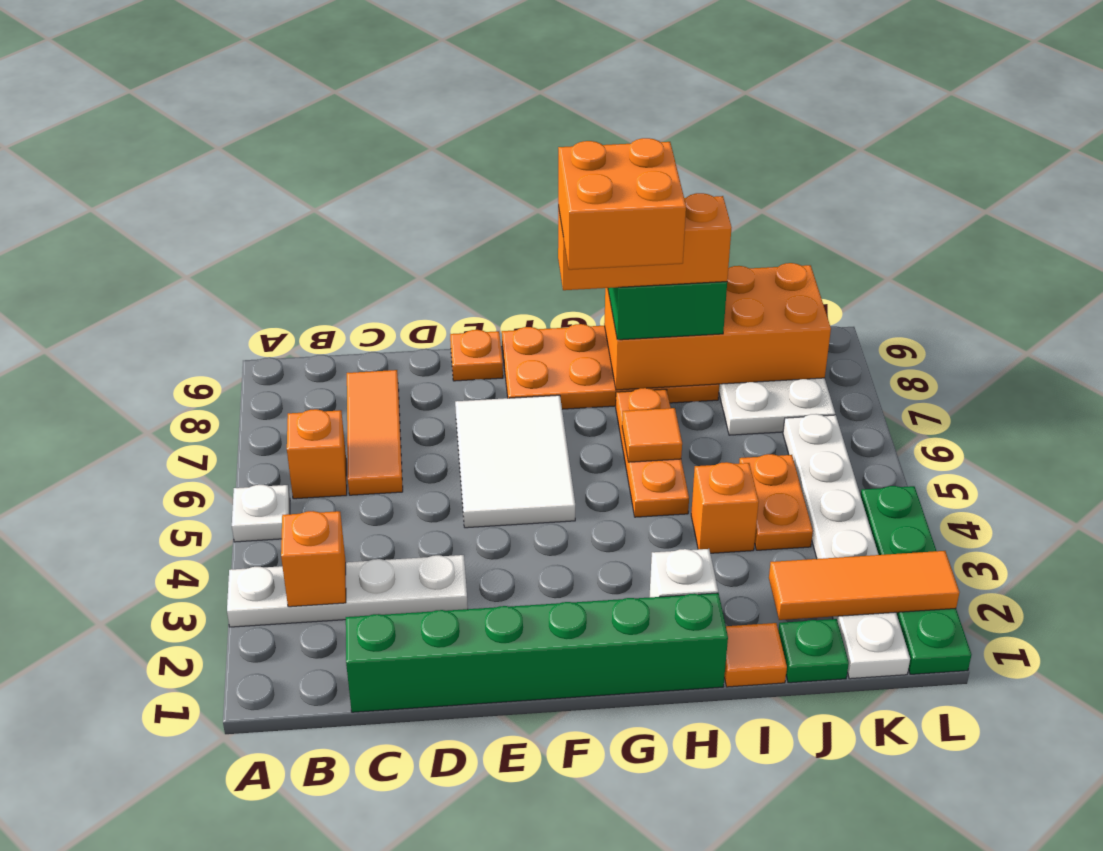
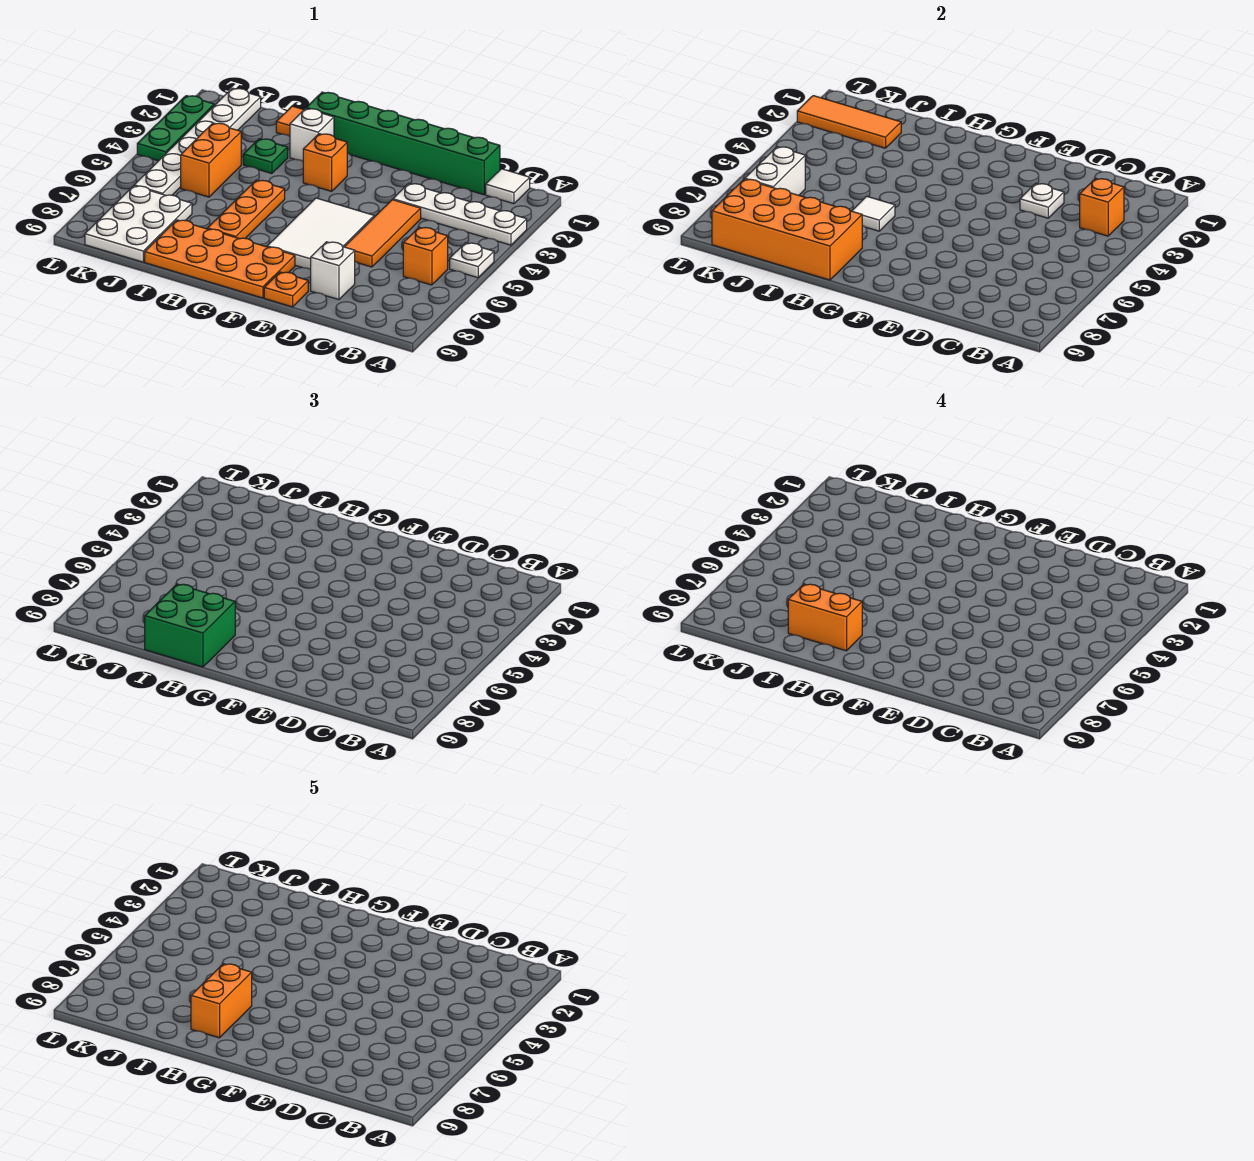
none -> white tile B1 level 1
orange tile C6:C8 level 1 -> orange tile D4:D6 level 1
none -> white plate D3 level 2
none -> white brick D8 level 1
orange brick G7:H8 level 5 -> orange brick H7:H8 level 5
orange brick G8:I8 level 4 -> orange brick H8:I8 level 4
orange tile H6 level 2 -> white tile H6 level 2
orange brick I4 level 1 -> orange brick G3 level 1
green plate J1 level 1 -> green plate I3 level 1
orange plate J4:J5 level 1 -> orange brick J4:J5 level 1
none -> white brick K6:K7 level 2
green plate L1:L4 level 1 -> green plate L2:L4 level 1

